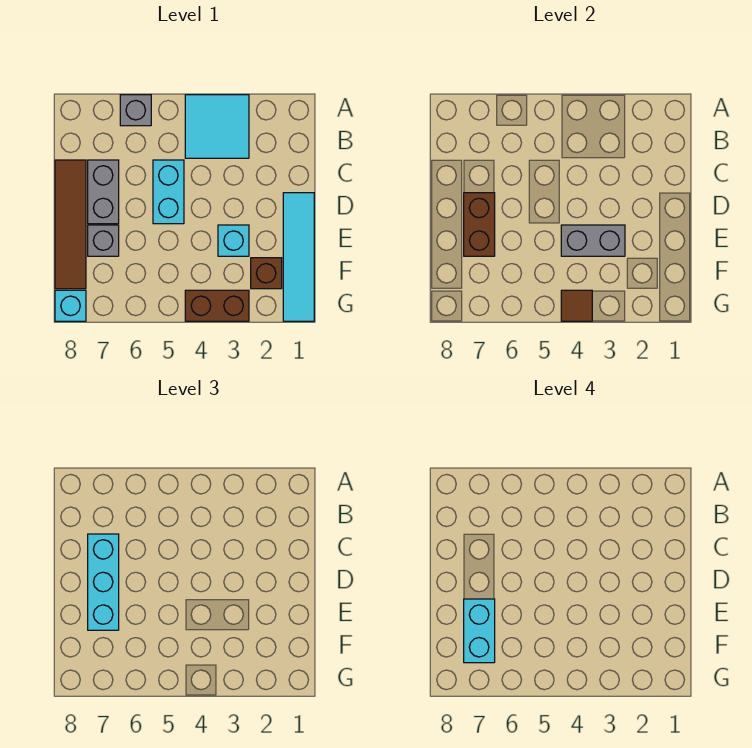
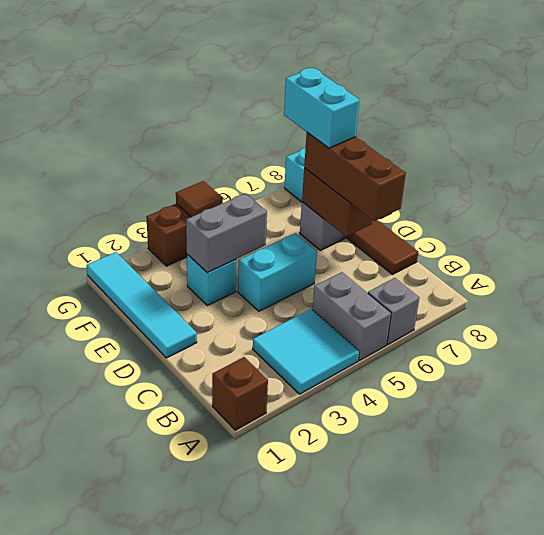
cyan brick C5:D5 level 1 -> cyan brick D4:D5 level 1
grey brick C7:D7 level 1 -> grey brick A5:B5 level 1
cyan brick C7:E7 level 3 -> brown brick C7:E7 level 3
brown brick F2 level 1 -> brown brick A1 level 1

